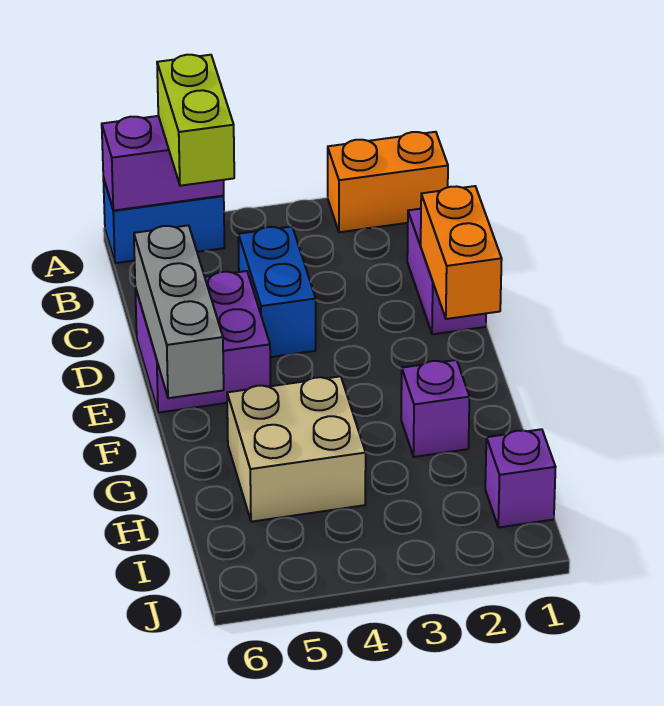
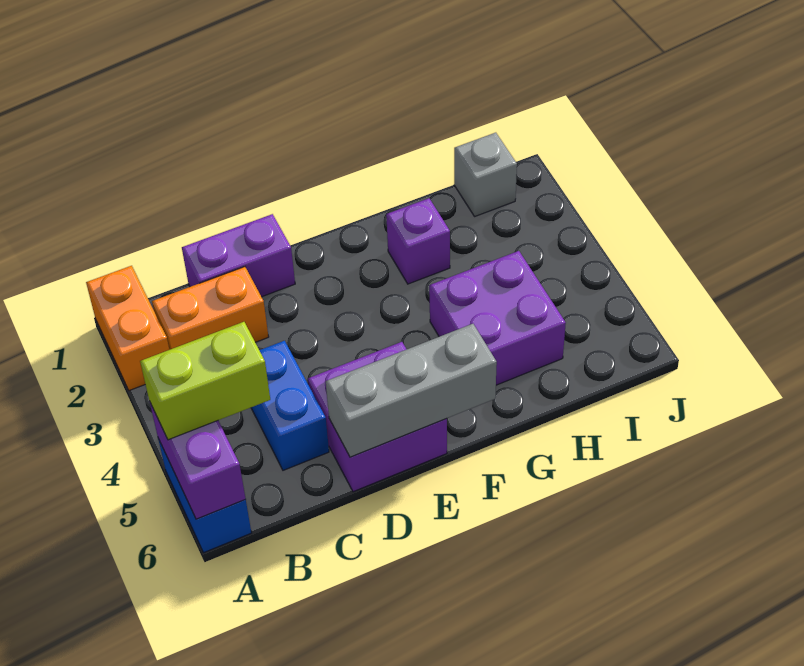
blue brick C4:D4 level 1 -> blue brick C4:C5 level 1
orange brick D1:E1 level 2 -> orange brick B2:C2 level 1
tan brick G4:H5 level 1 -> purple brick G4:H5 level 1
purple brick I1 level 1 -> grey brick I1 level 1

